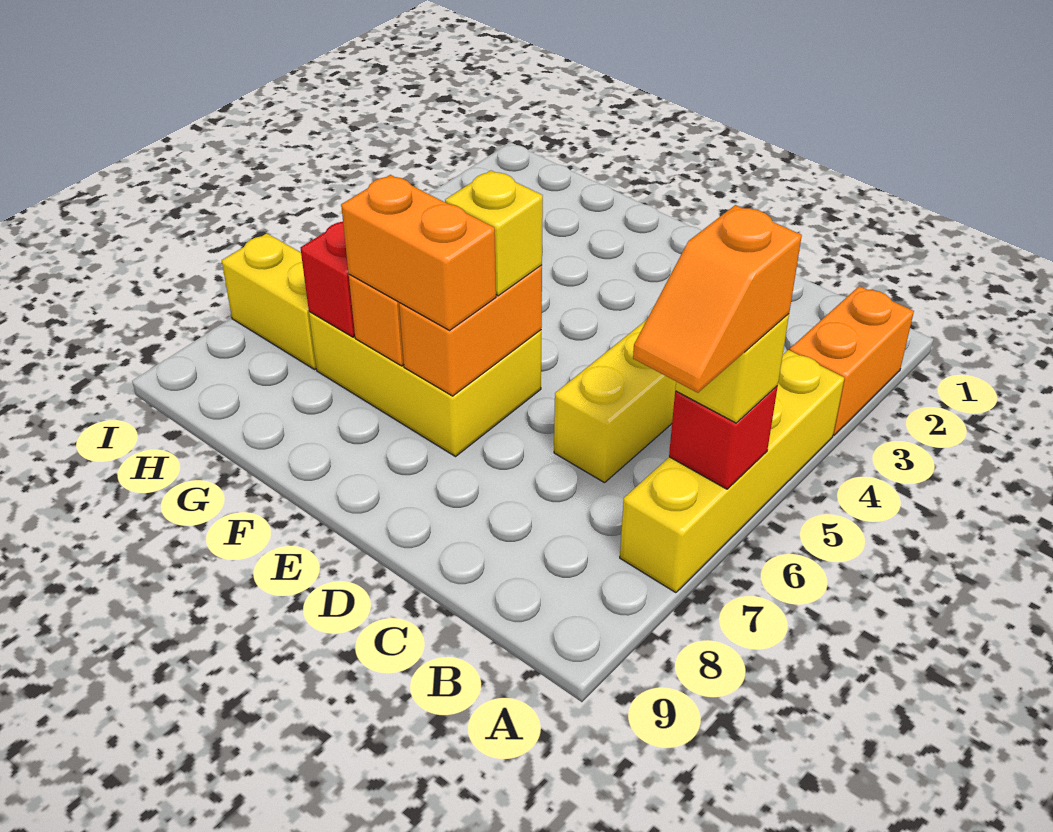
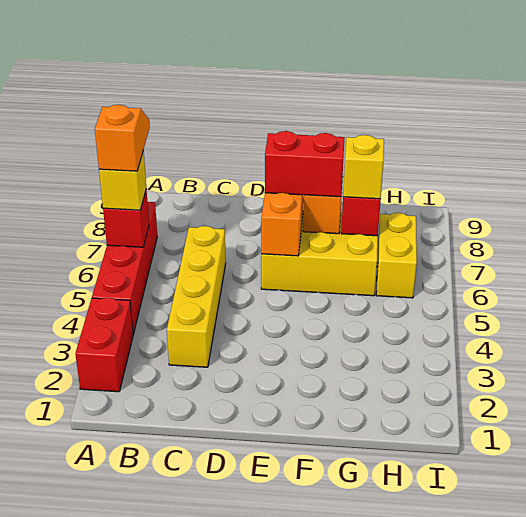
orange brick A2:A3 level 1 -> red brick A2:A3 level 1
yellow brick A4:A7 level 1 -> red brick A4:A7 level 1
yellow brick E6 level 3 -> yellow brick G7 level 3
orange brick E7:F7 level 3 -> red brick E7:F7 level 3
yellow brick H7:I7 level 1 -> yellow brick H6:H7 level 1

